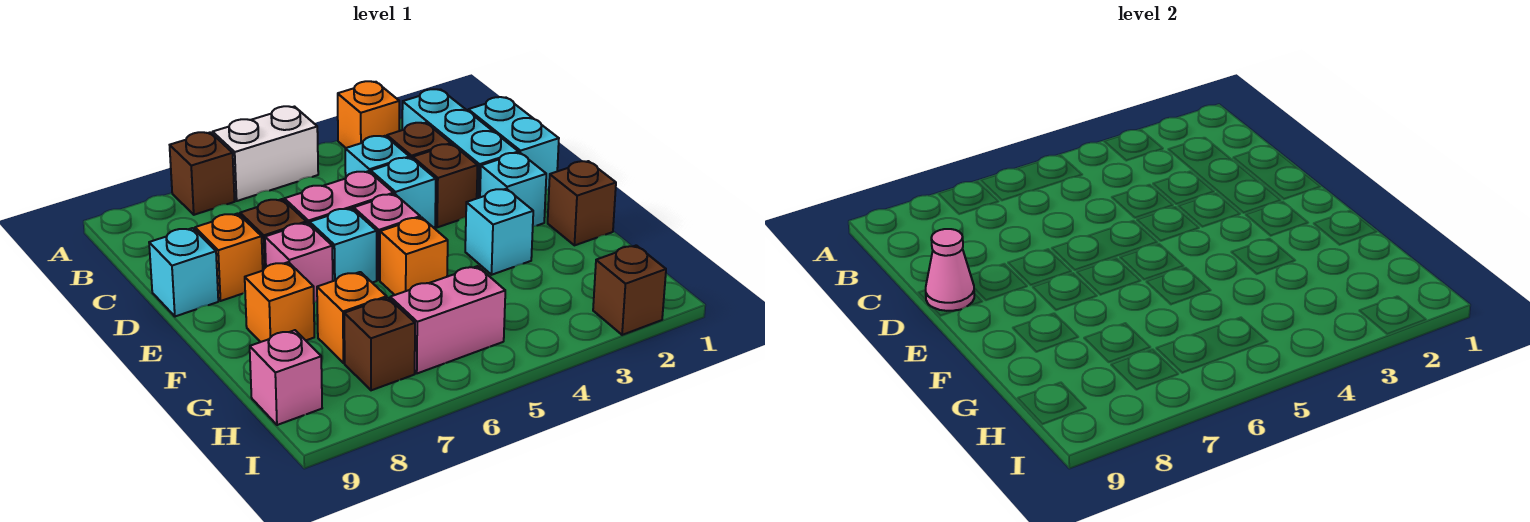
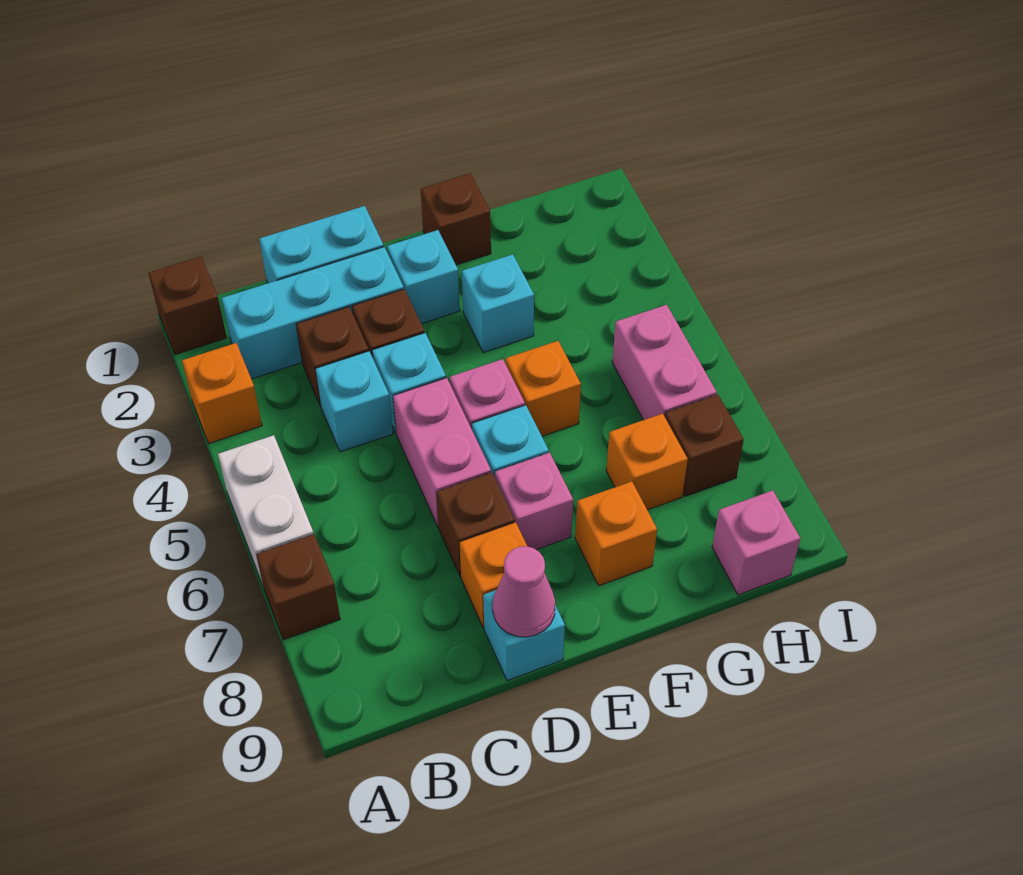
brown brick I2 level 1 -> brown brick A1 level 1

